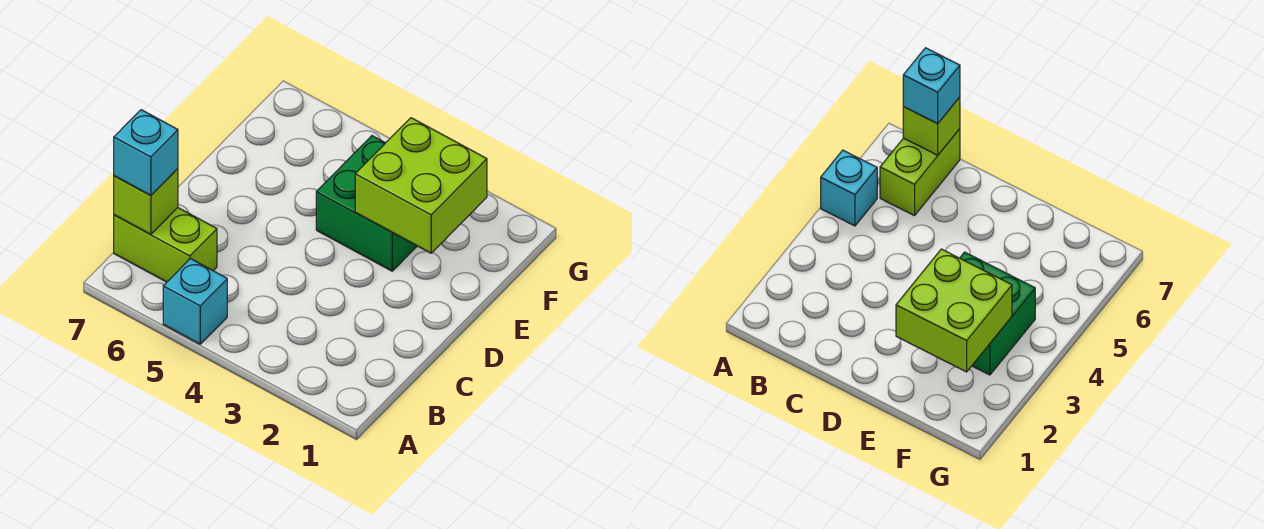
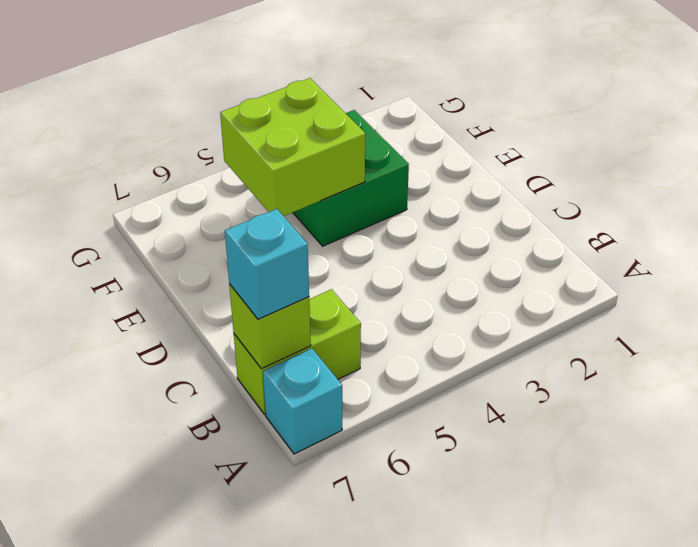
cyan brick A5 level 1 -> cyan brick A7 level 1
lime brick E2:F3 level 2 -> lime brick E4:F5 level 2

